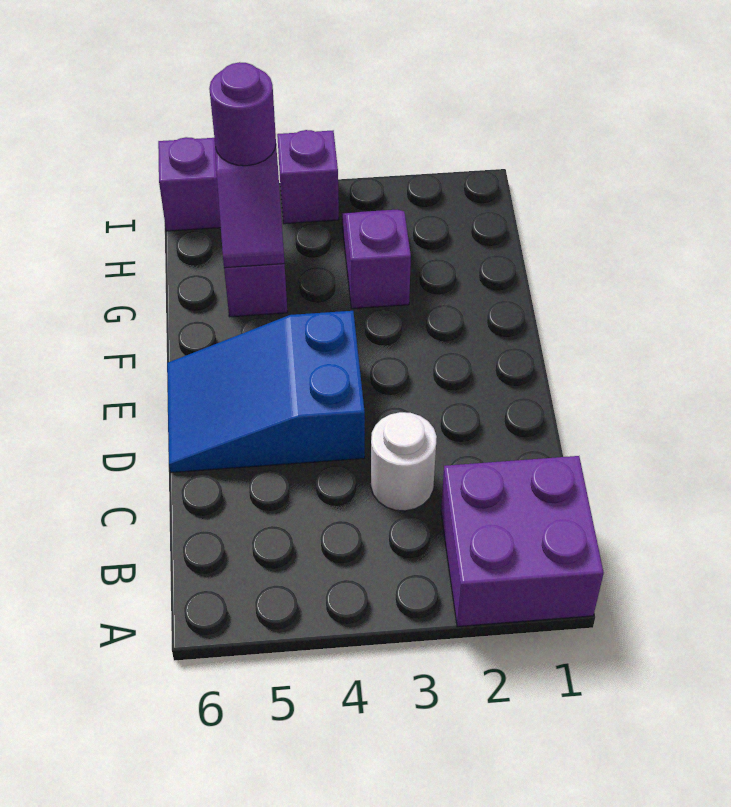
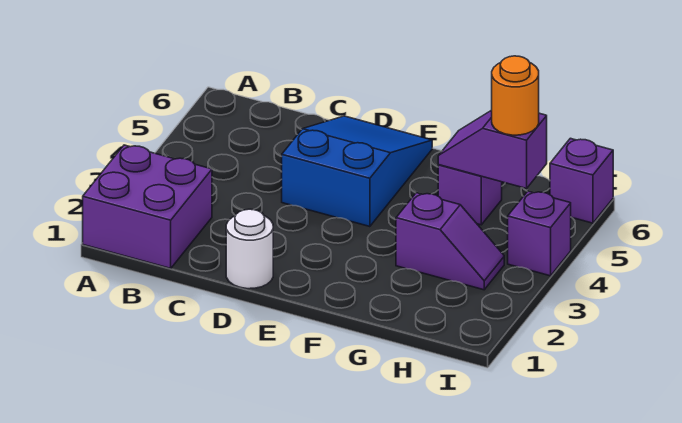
white round brick C3 level 1 -> white round brick D1 level 1
purple round brick H5 level 3 -> orange round brick H5 level 3

